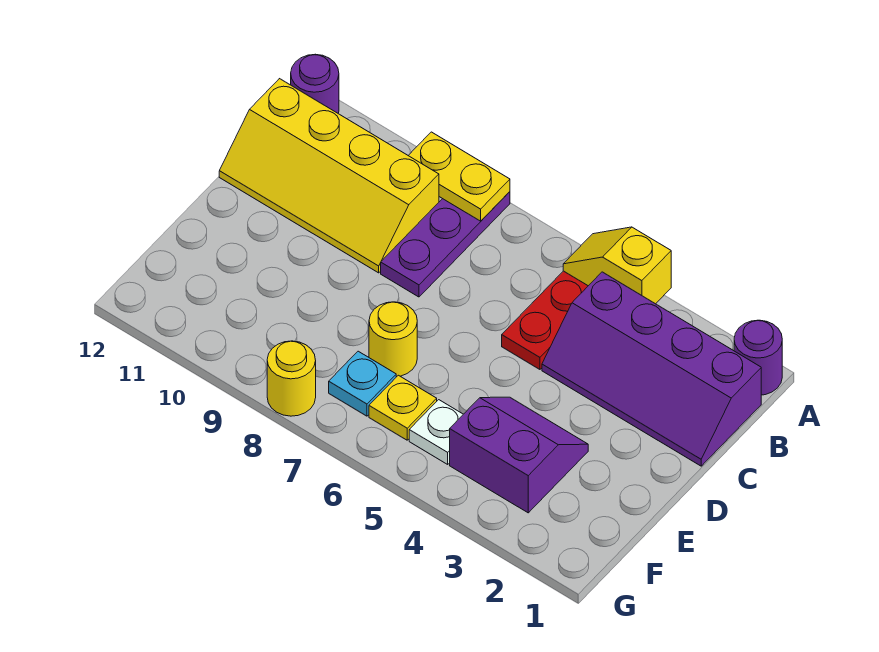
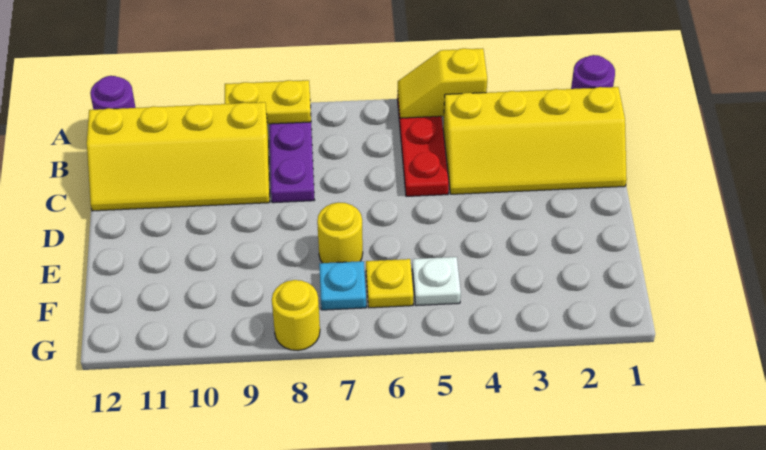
purple slope B1:C4 level 1 top B -> yellow slope B1:C4 level 1 top B
purple slope E3:F4 level 1 top F -> none

